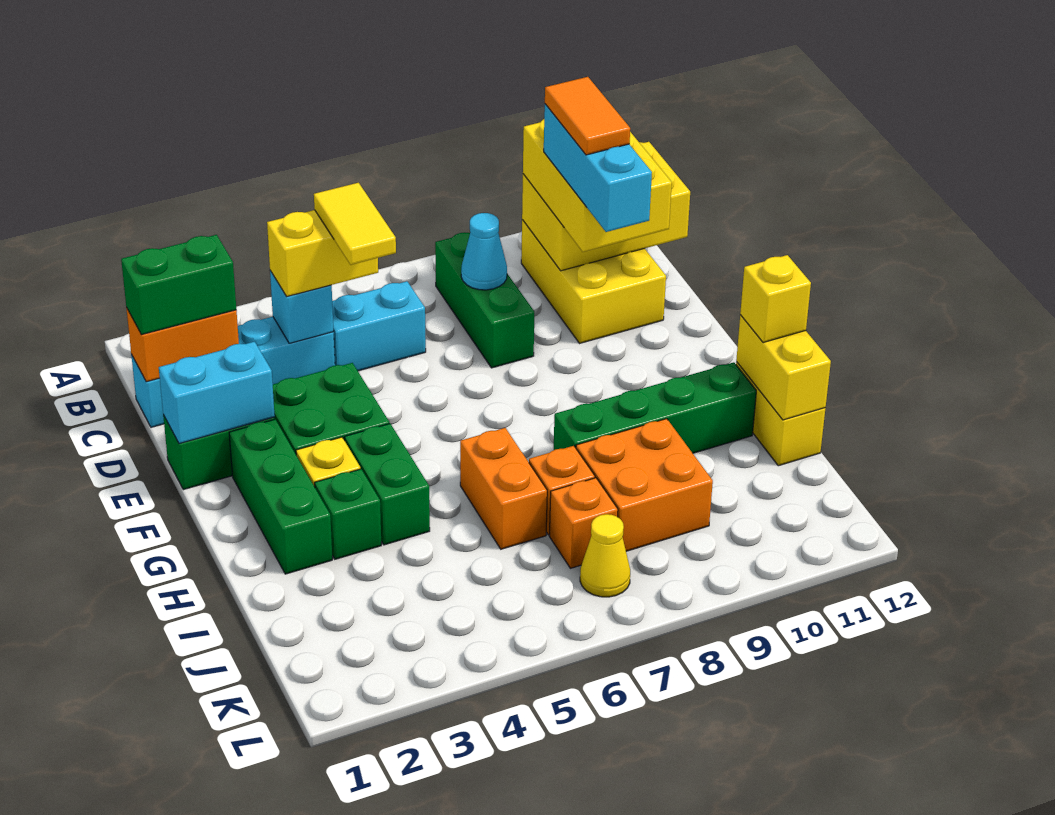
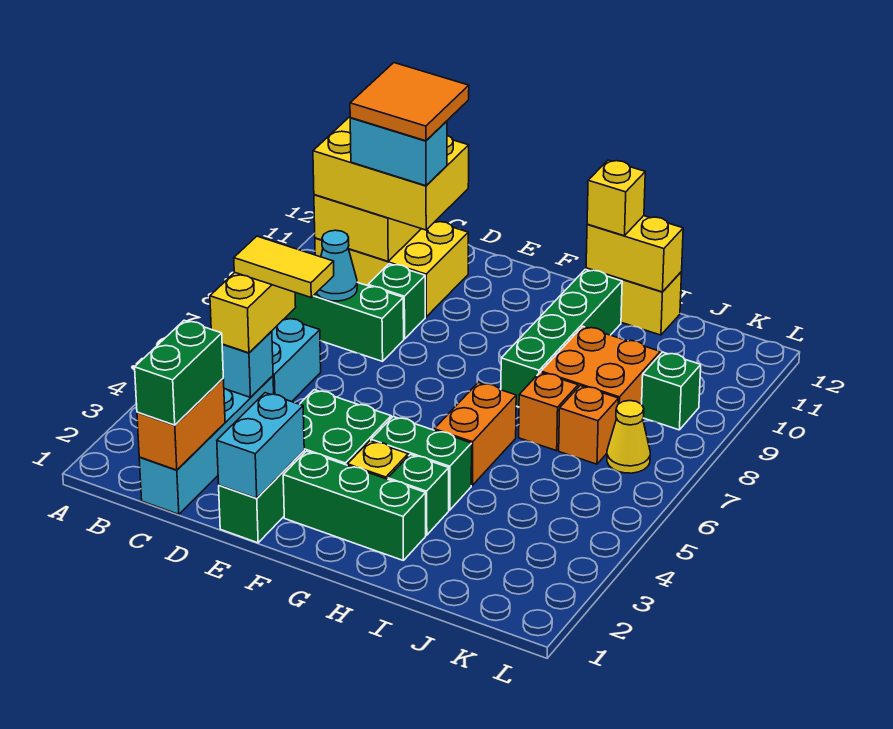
cyan brick C10:E10 level 4 -> cyan brick C10:D10 level 4
orange tile C10:D10 level 5 -> orange tile C10:D11 level 5
none -> green brick D9 level 1
orange brick H6:I6 level 1 -> orange brick H5:H6 level 1
none -> green brick K9 level 1

